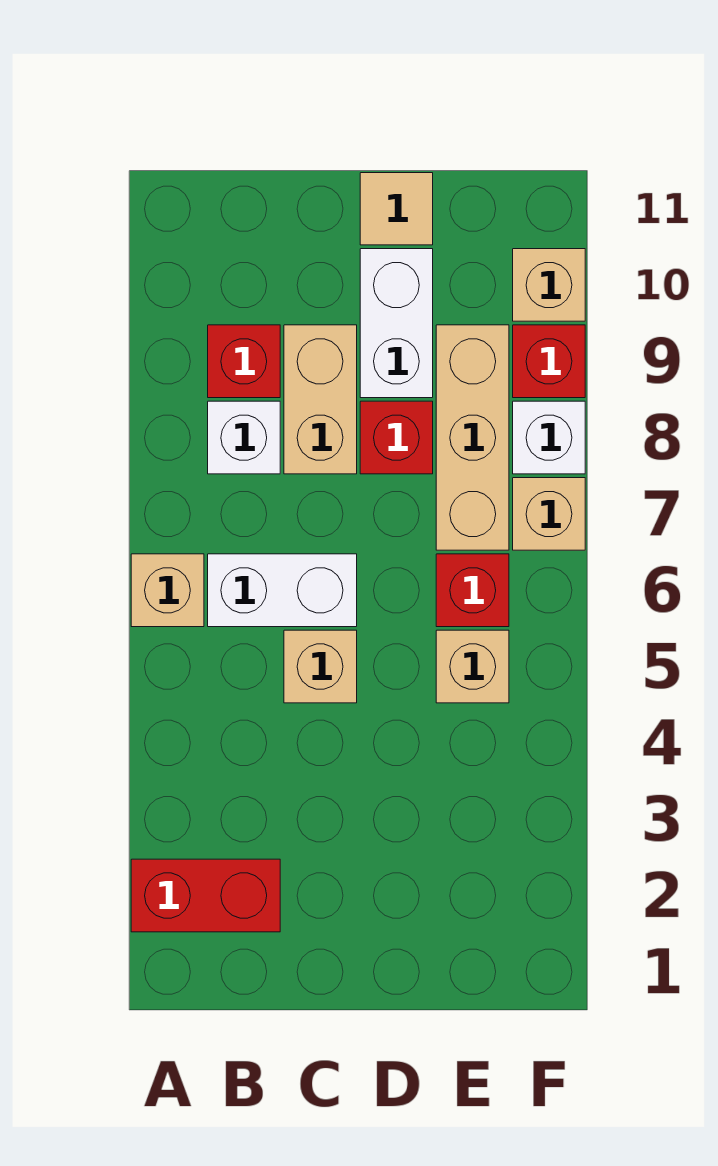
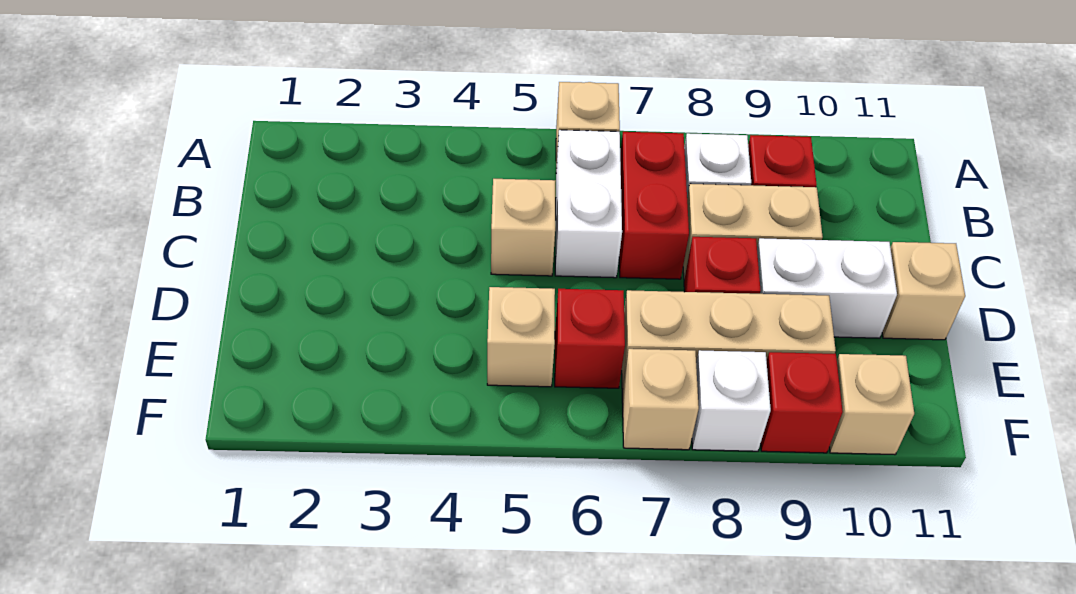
red brick A2:B2 level 1 -> red brick B7:C7 level 1
tan tile D11 level 1 -> tan brick D11 level 1

